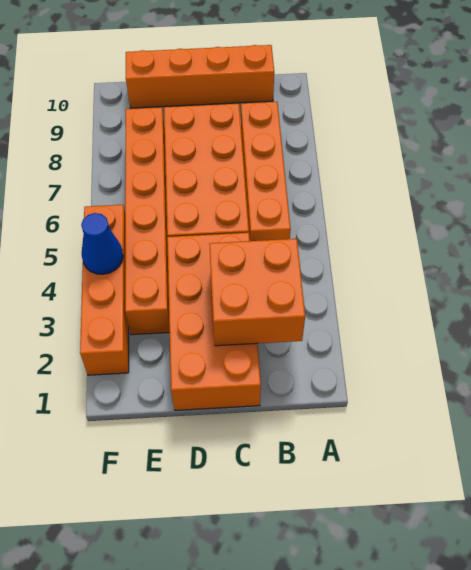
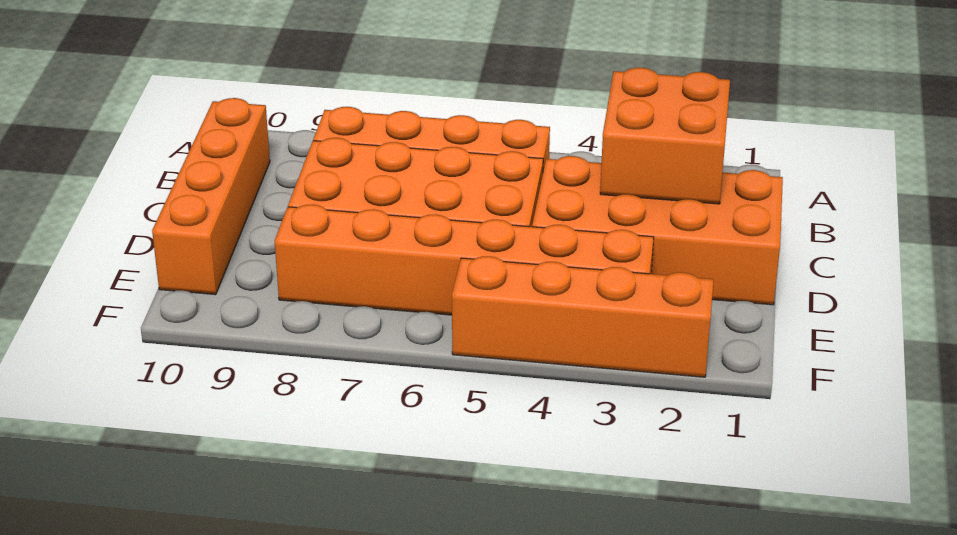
blue cone F4 level 2 -> none

